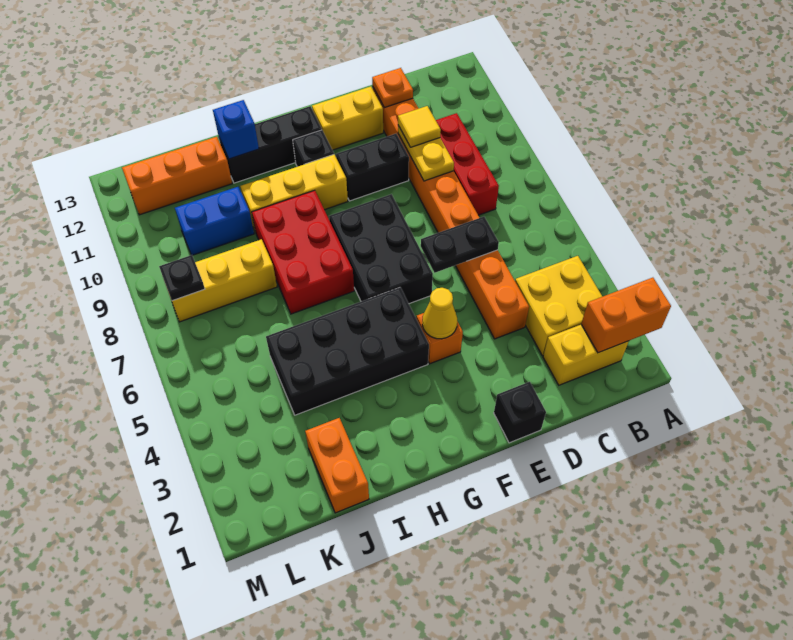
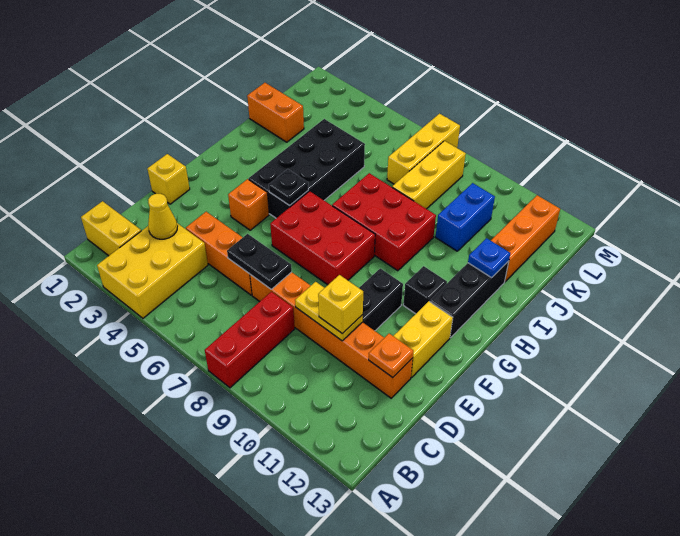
orange brick A2:B2 level 2 -> none
yellow brick B2:C2 level 1 -> yellow brick B1:B2 level 1
yellow brick B3:C4 level 1 -> yellow brick A3:C4 level 1
red brick C8:C10 level 1 -> red brick A8:C8 level 1
black plate D6:E6 level 2 -> black plate D6:D7 level 2
yellow tile D10 level 3 -> yellow brick D10 level 3
black brick E1 level 1 -> yellow brick E1 level 1
yellow cone F4 level 2 -> yellow cone C3 level 2
black brick F6:G8 level 1 -> red brick F6:G8 level 1
yellow brick G10:I10 level 1 -> yellow brick K7:M7 level 1
blue brick I12 level 2 -> blue plate I12 level 2
black plate L8 level 2 -> black plate G5 level 2

